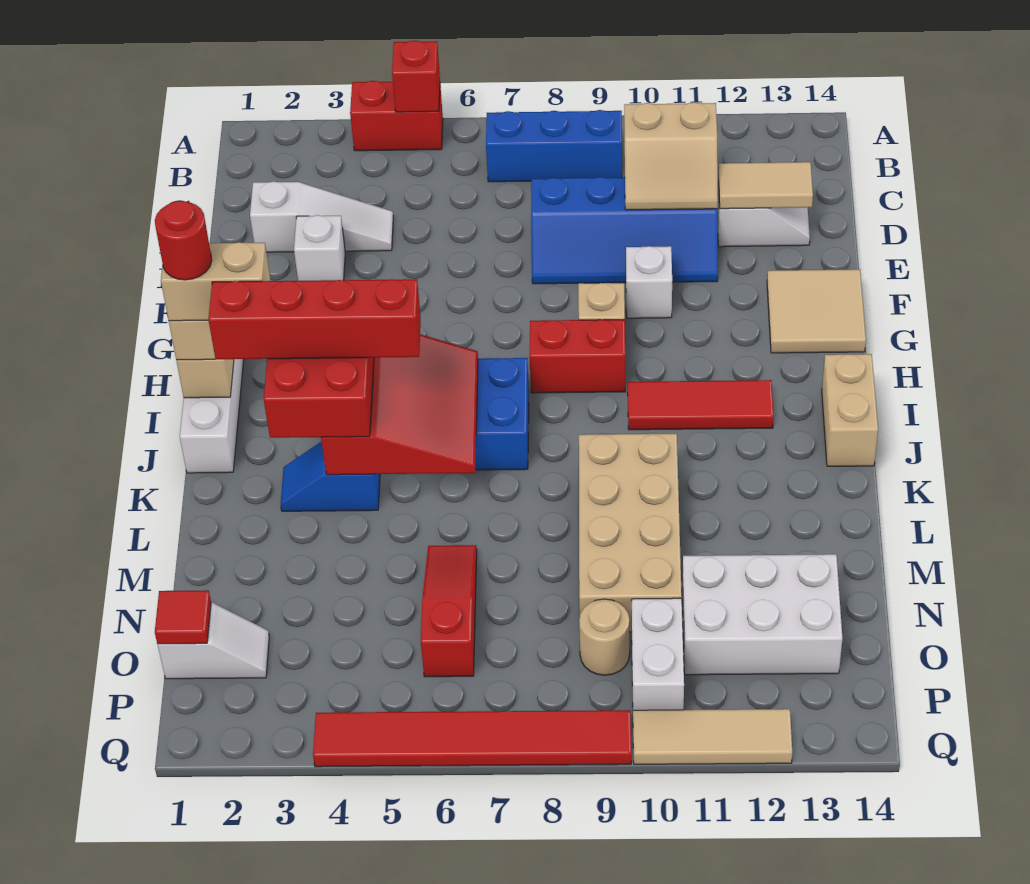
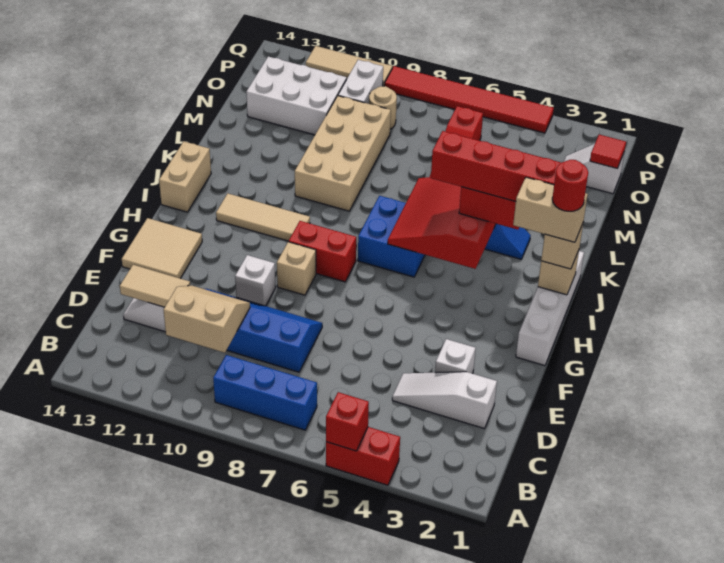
red tile I10:I12 level 1 -> tan tile I10:I12 level 1

